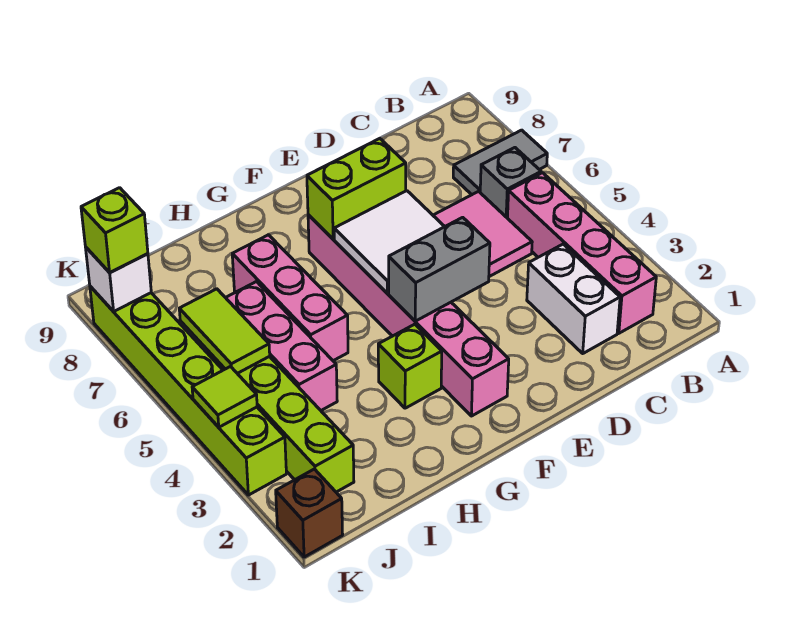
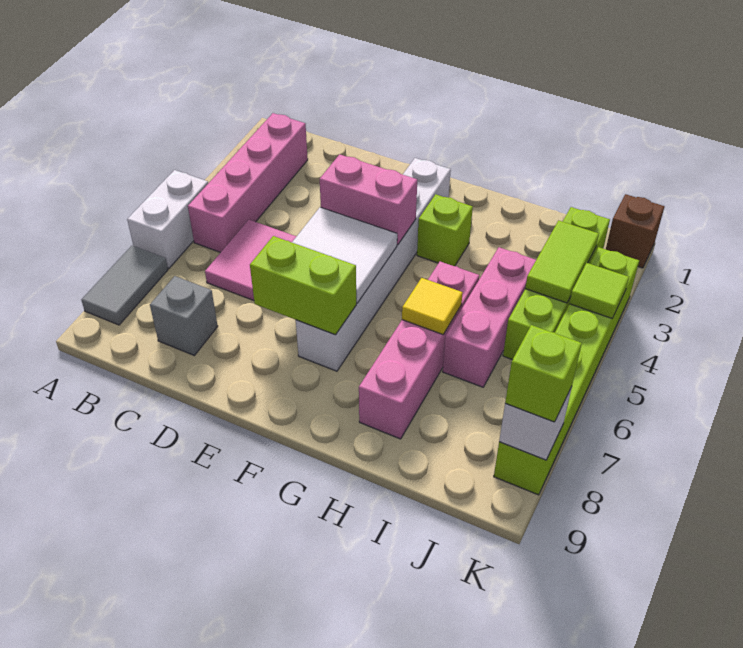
grey tile A7:B7 level 1 -> grey tile A7:A8 level 1
grey brick B6 level 1 -> grey brick C8 level 1
white brick C2:C3 level 1 -> white brick A5:A6 level 1
grey brick E4:F4 level 2 -> pink brick E4:F4 level 2
pink brick F2:F7 level 1 -> white brick F2:F7 level 1
pink brick H5:H7 level 1 -> pink brick H5:H8 level 1
none -> yellow tile H6 level 2
lime tile J5:J6 level 2 -> lime tile J3:J4 level 2

